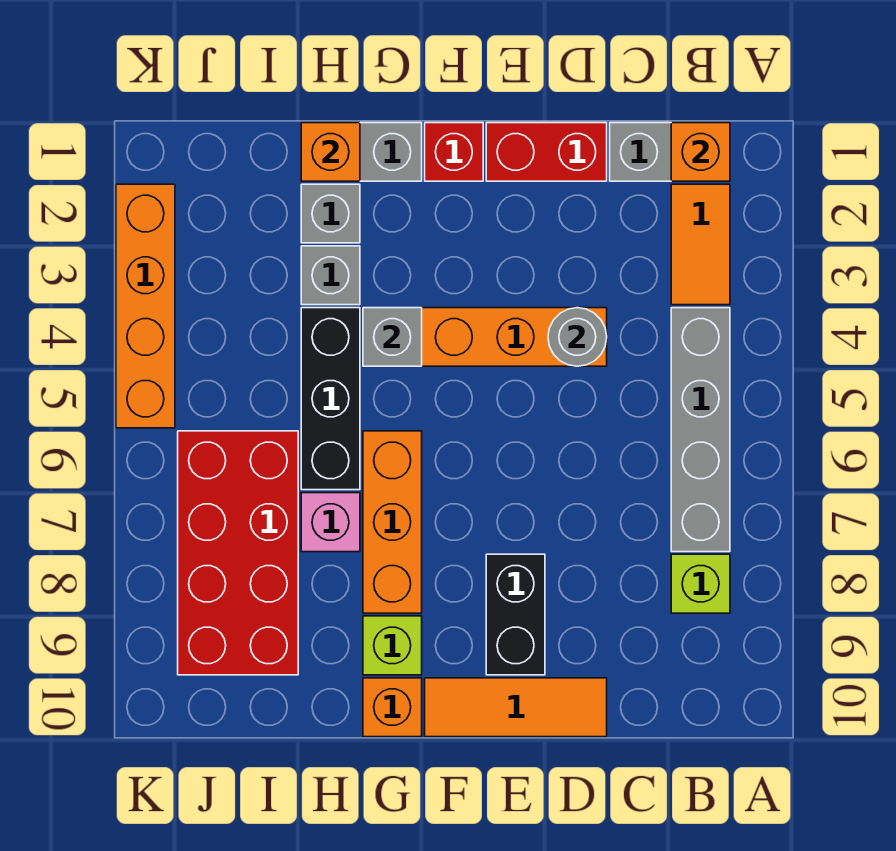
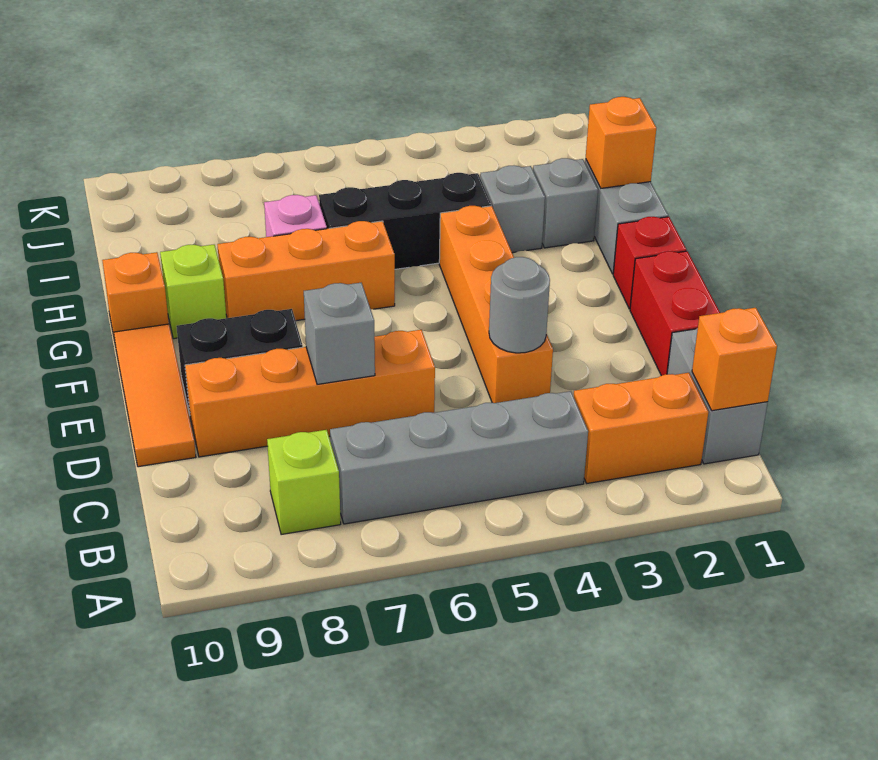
orange tile B2:B3 level 1 -> orange brick B2:B3 level 1
grey brick G4 level 2 -> grey brick D7 level 2
red brick I6:J9 level 1 -> none
orange brick K2:K5 level 1 -> orange brick D6:D9 level 1

